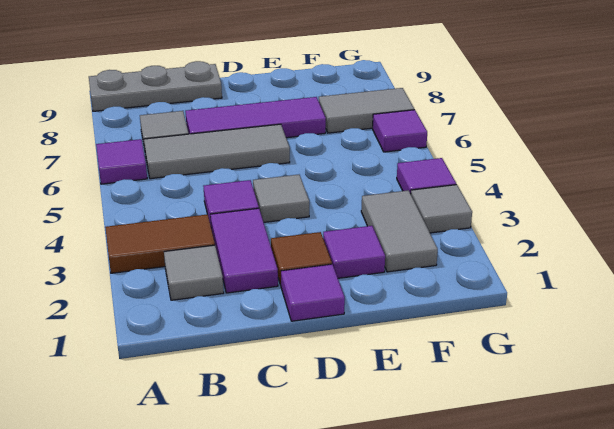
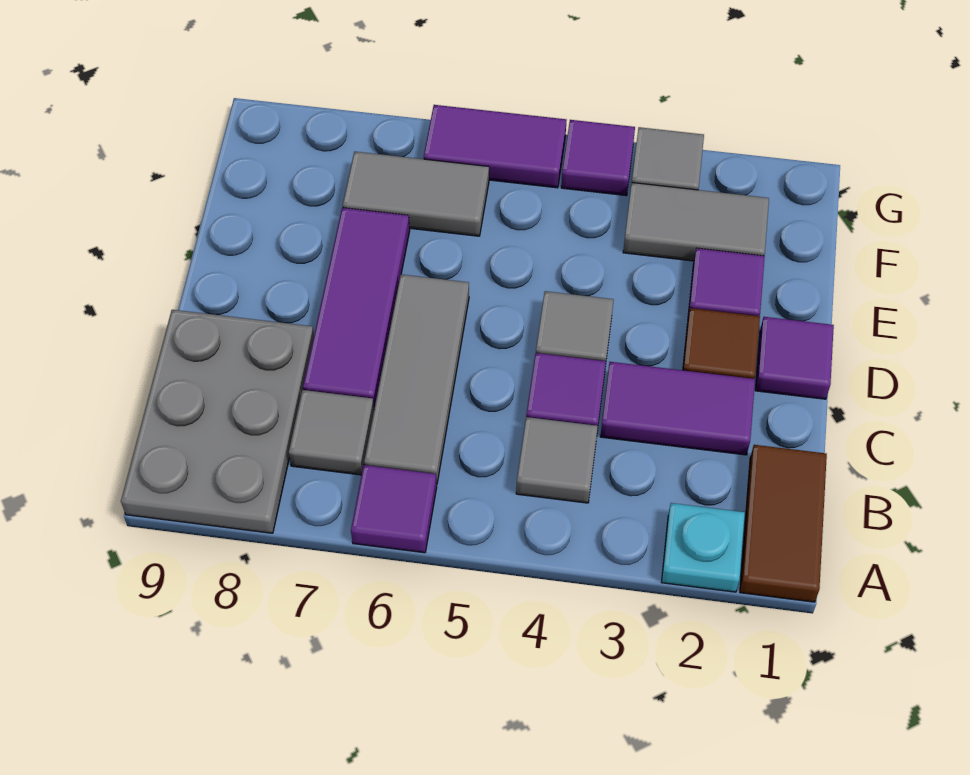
none -> cyan plate A2 level 1
brown tile A3:B3 level 1 -> brown tile A1:B1 level 1
grey plate A9:C9 level 1 -> grey plate A8:C9 level 1
grey tile B2 level 1 -> grey tile B4 level 1
grey tile F7:G7 level 1 -> grey tile F6:F7 level 1
purple tile G6 level 1 -> purple tile G5:G6 level 1

